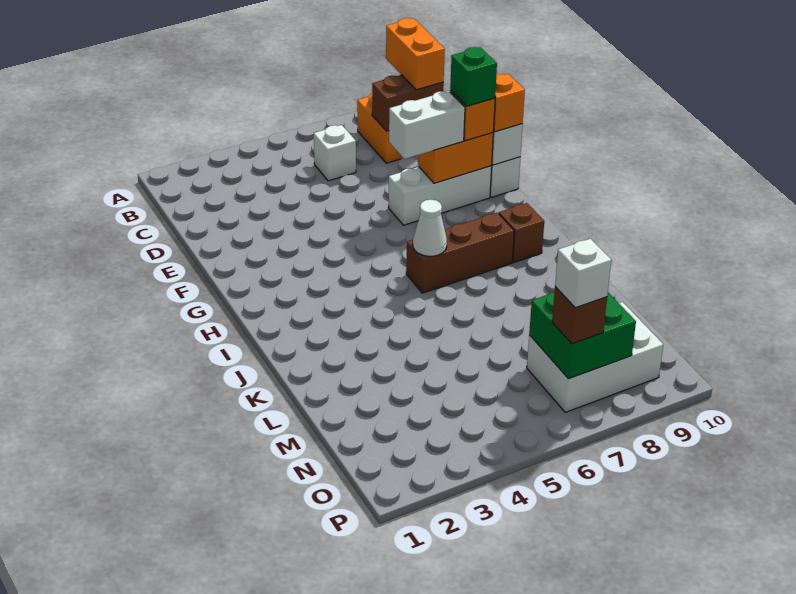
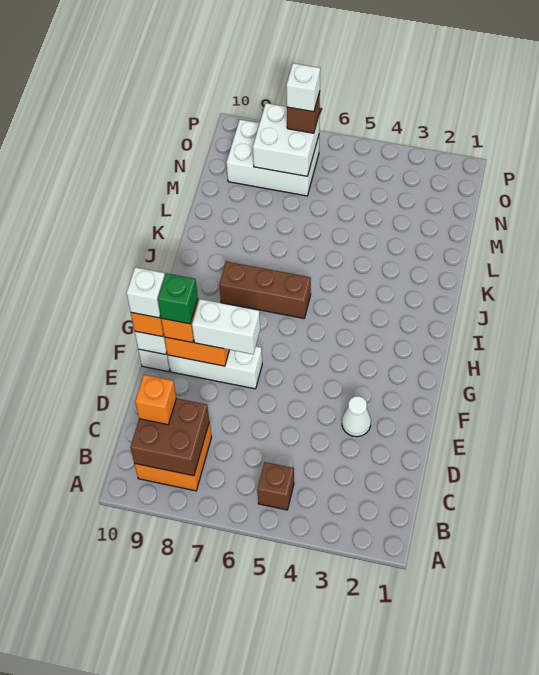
orange brick B9:C9 level 3 -> orange brick C9 level 3
white brick C6 level 1 -> white brick F10 level 4
brown brick C8:C9 level 2 -> brown brick B8:C9 level 2
white cone I6 level 2 -> white cone E3 level 1
brown brick I9 level 1 -> brown brick B5 level 1
green brick N7:O8 level 2 -> white brick N7:O8 level 2

